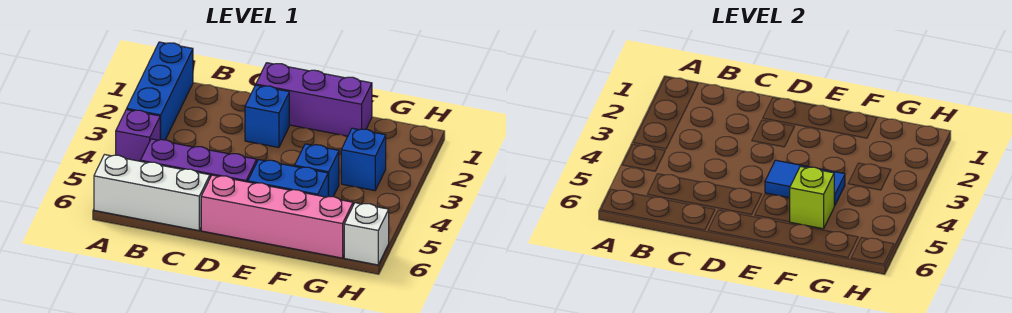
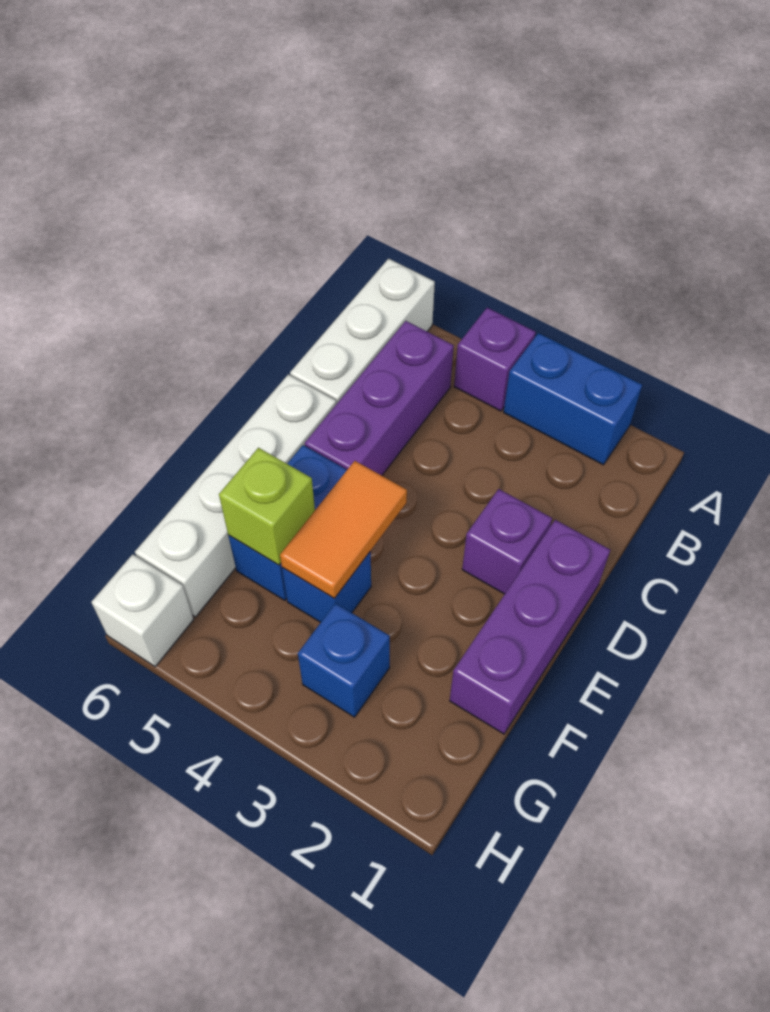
blue brick A1:A3 level 1 -> blue brick A2:A3 level 1
blue brick D2 level 1 -> purple brick D2 level 1
pink brick D6:G6 level 1 -> white brick D6:G6 level 1
blue tile E4:F4 level 2 -> orange tile E4:F4 level 2

